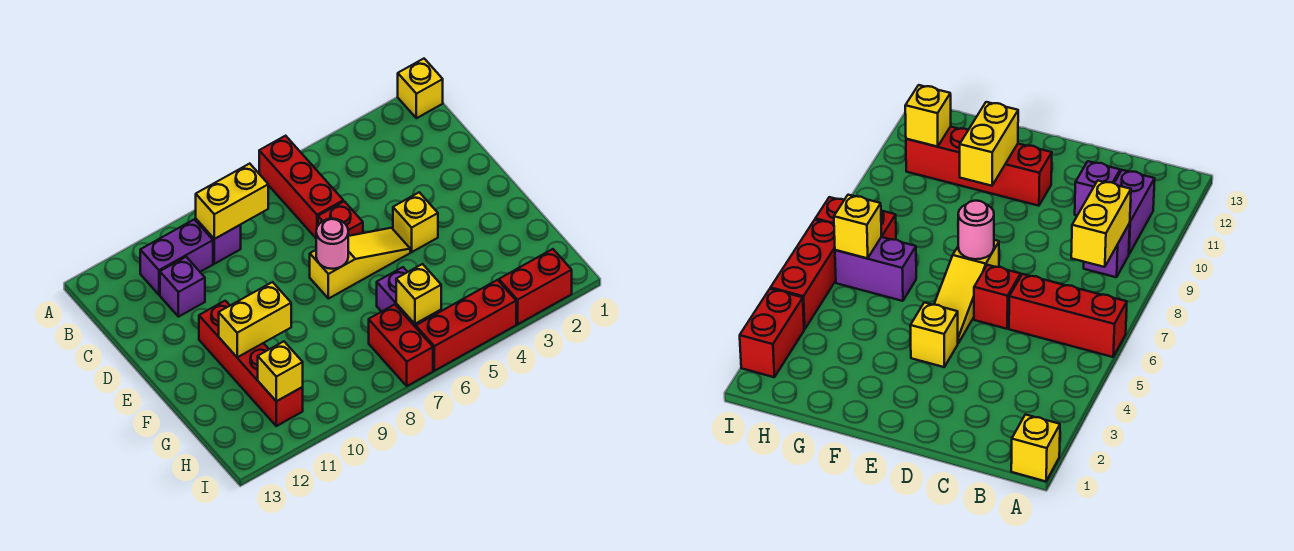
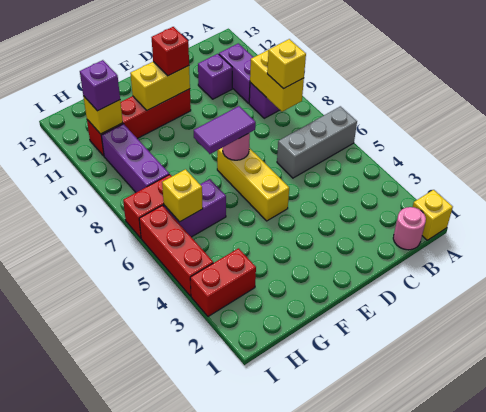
red brick A6:C6 level 1 -> grey brick A6:C6 level 1
none -> pink round brick B1 level 1
red brick D6 level 1 -> red brick E11 level 3
yellow brick E4 level 1 -> yellow brick B8 level 3
yellow slope E5:E7 level 1 top 7 -> yellow brick E5:E7 level 1
none -> purple tile E7:F7 level 3
yellow brick F10:F11 level 2 -> yellow brick E11:F11 level 2
none -> purple brick H8:H10 level 1
none -> purple brick H11 level 3
red brick I2:I3 level 1 -> red brick H3:I3 level 1

